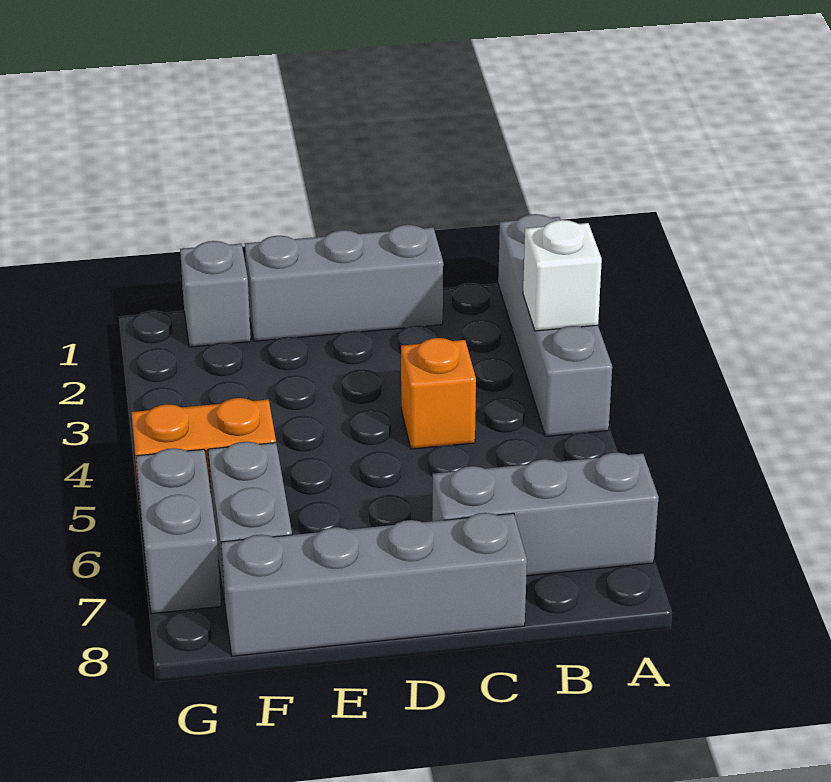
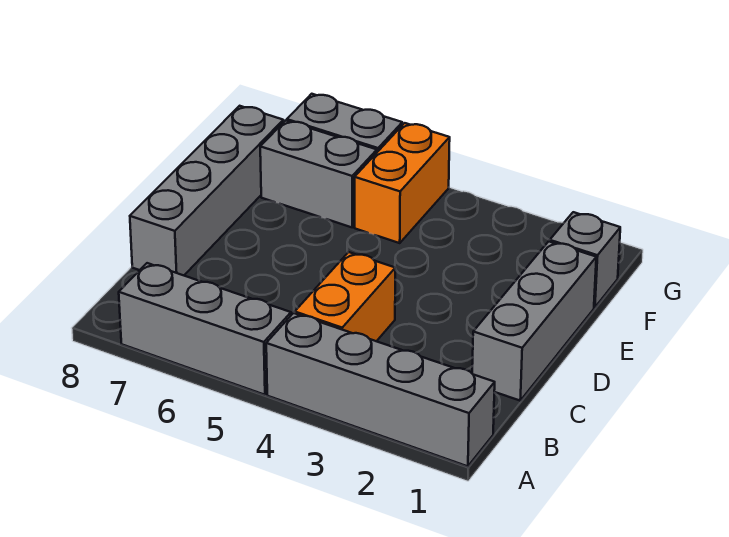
white brick A3 level 2 -> none
grey brick A7:C7 level 1 -> grey brick A5:A7 level 1
orange brick C4 level 1 -> orange brick B4:C4 level 1

